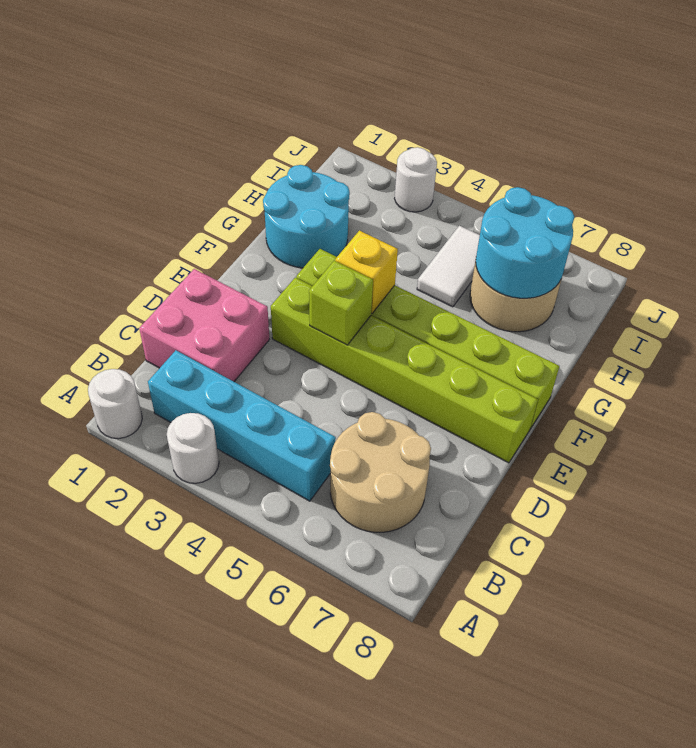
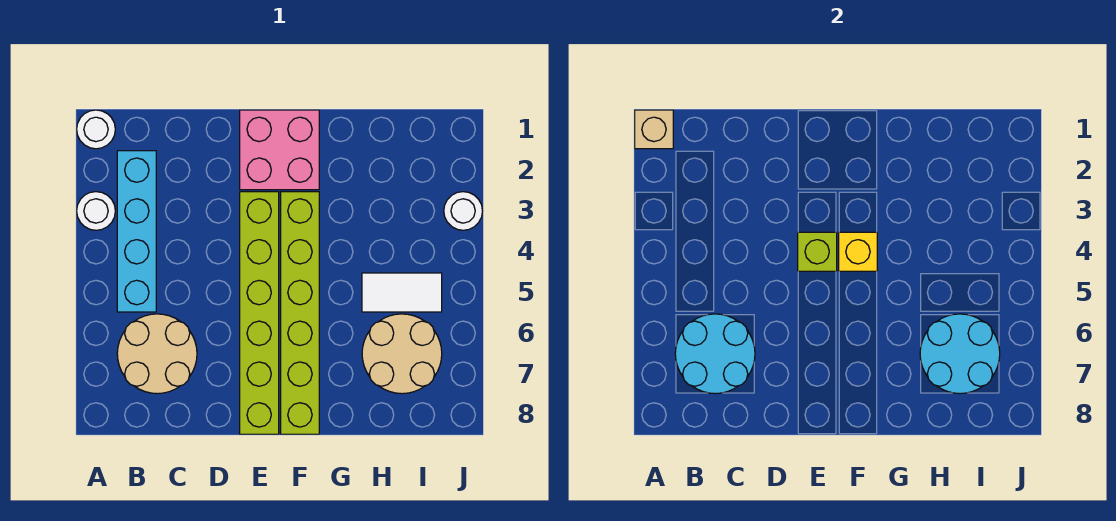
none -> tan brick A1 level 2
pink brick C1:D2 level 1 -> pink brick E1:F2 level 1
cyan round brick G1:H2 level 1 -> cyan round brick B6:C7 level 2

